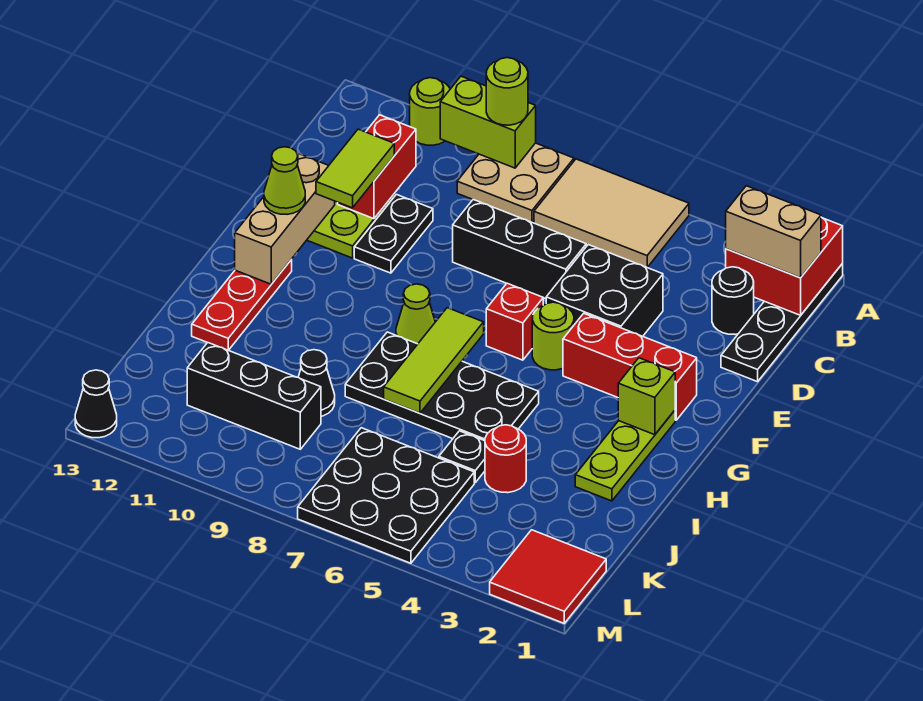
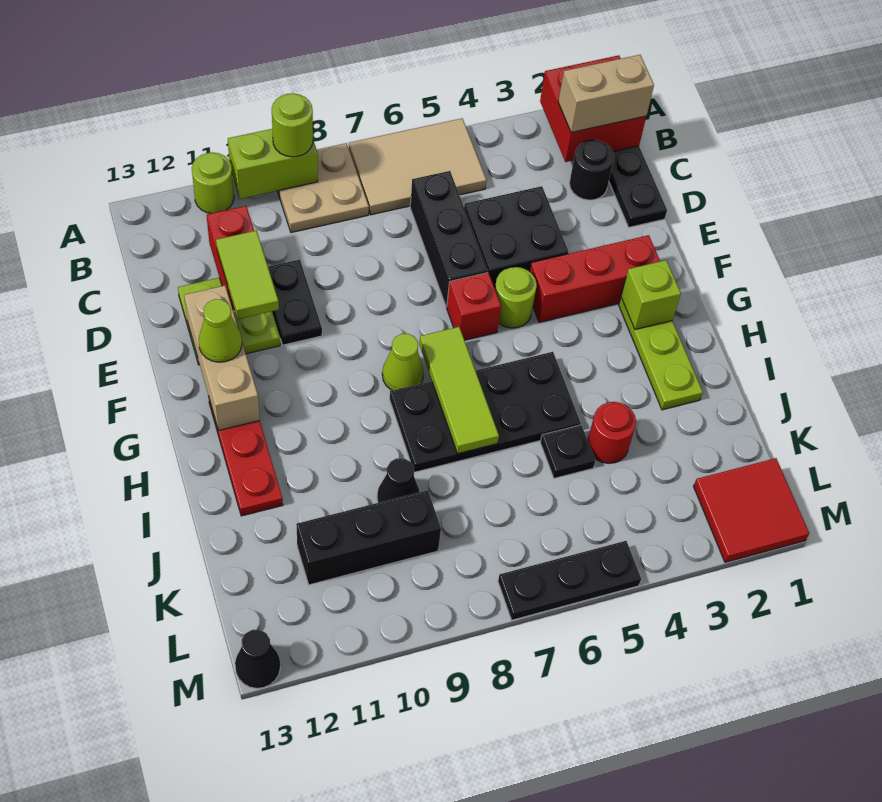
black brick D6:D8 level 1 -> black brick C6:E6 level 1
black plate K5:M7 level 1 -> black plate M5:M7 level 1

